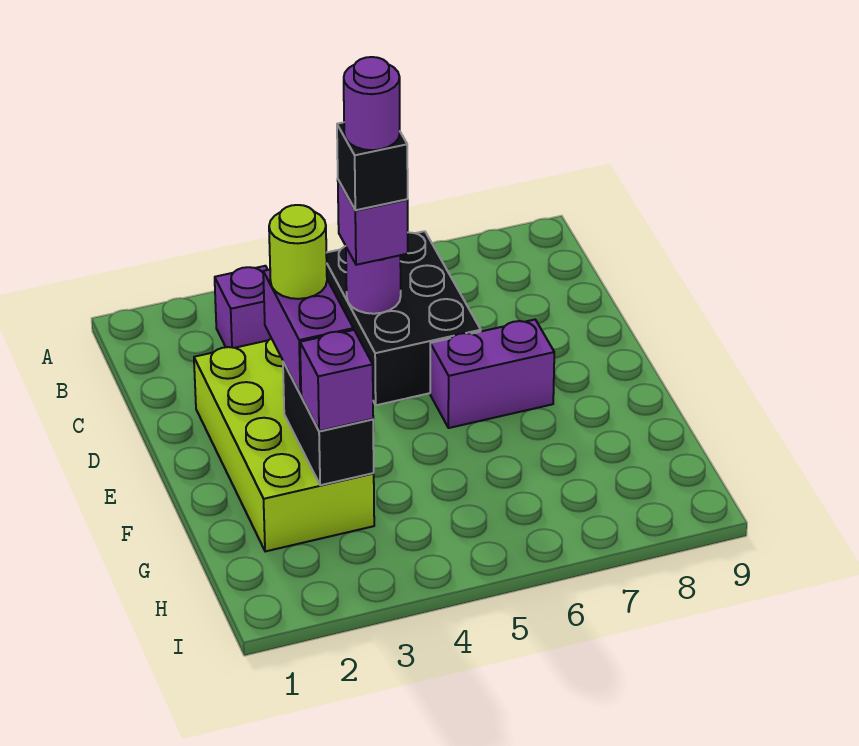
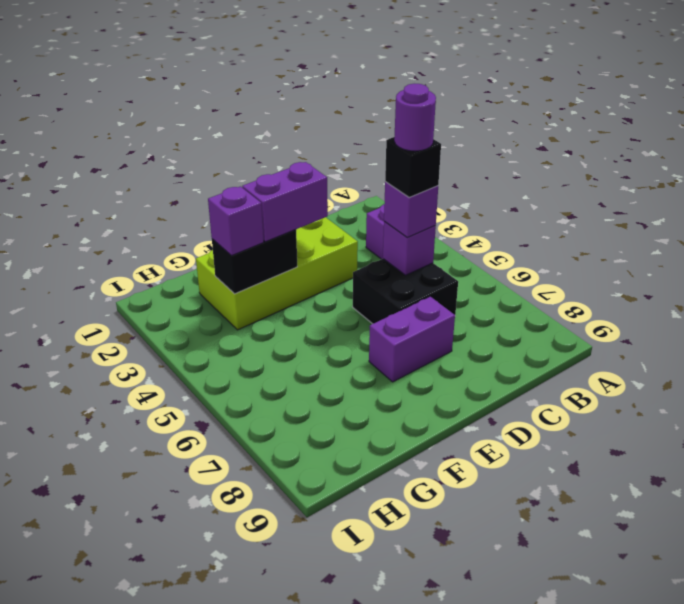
black brick B5:D6 level 1 -> black brick C5:D6 level 1
purple round brick C5 level 2 -> purple brick C5 level 2
lime round brick E3 level 4 -> none
purple brick E6:E7 level 1 -> purple brick D7:E7 level 1

